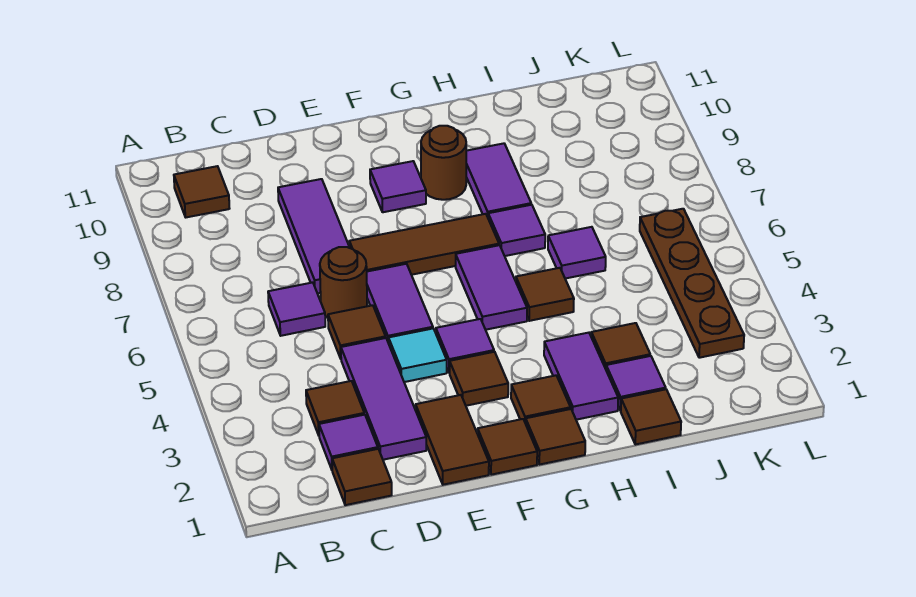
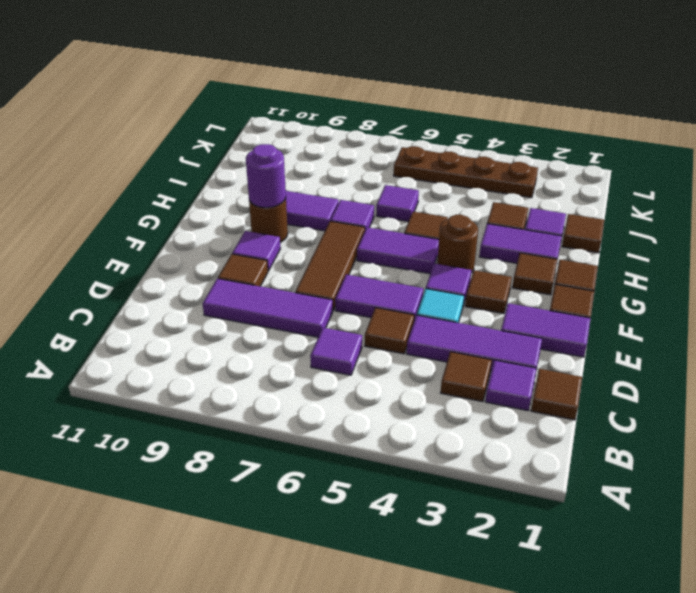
brown tile B10 level 1 -> brown tile E9 level 1
brown round brick D6 level 1 -> brown round brick G4 level 1
brown tile E1:E2 level 1 -> purple tile E1:E2 level 1
none -> purple round brick G9 level 2

